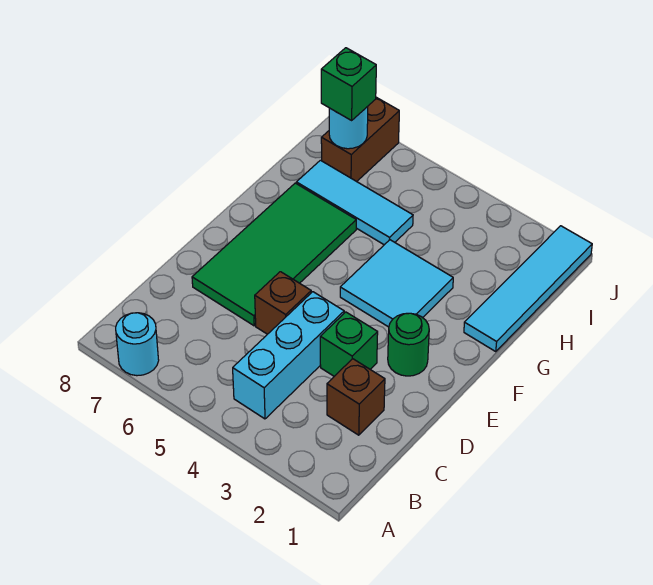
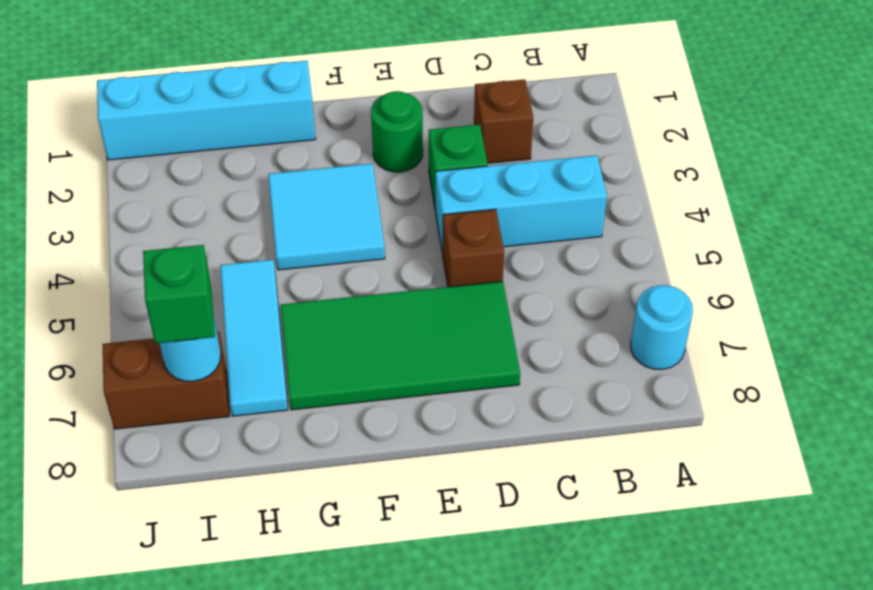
cyan tile G1:J1 level 1 -> cyan brick G1:J1 level 1

